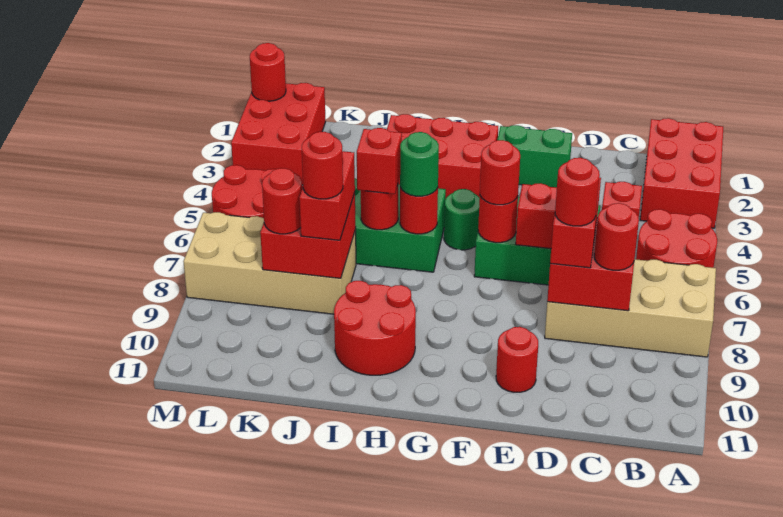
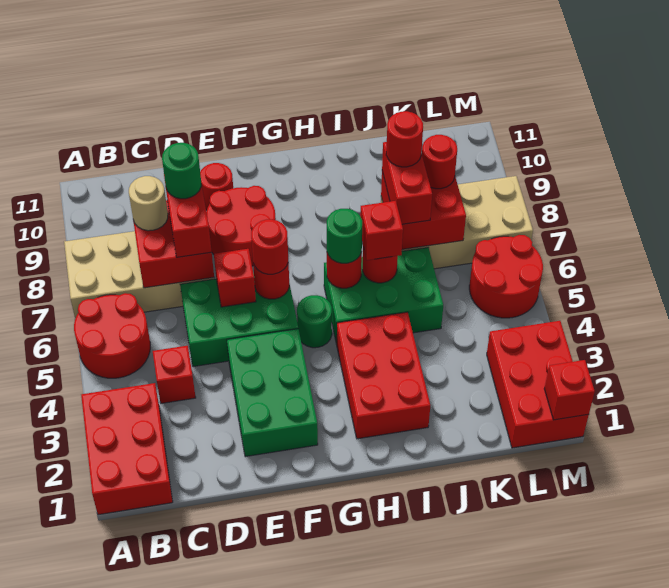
red round brick C8 level 3 -> tan round brick C8 level 3
red round brick D8 level 4 -> green round brick D8 level 4
green brick E2:F2 level 1 -> green brick E2:F4 level 1
red brick G2:I3 level 1 -> red brick H2:I4 level 1
red round brick H9:I10 level 1 -> red round brick E8:F9 level 1
red round brick M1 level 2 -> red brick M1 level 2

